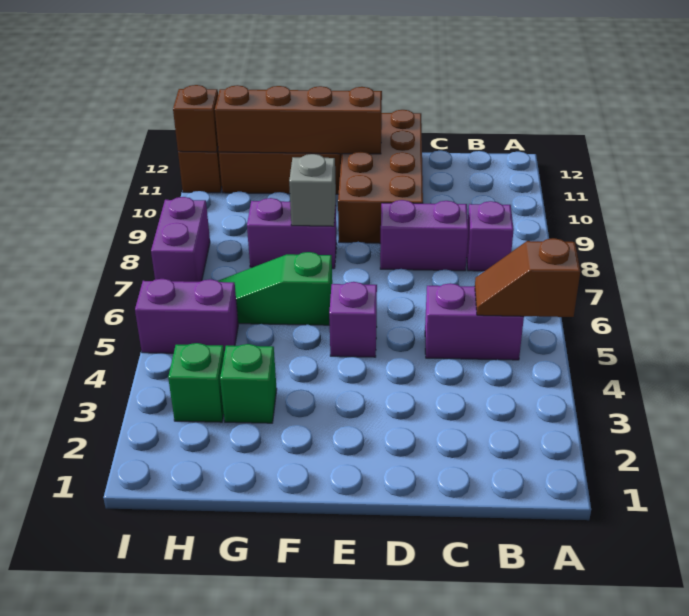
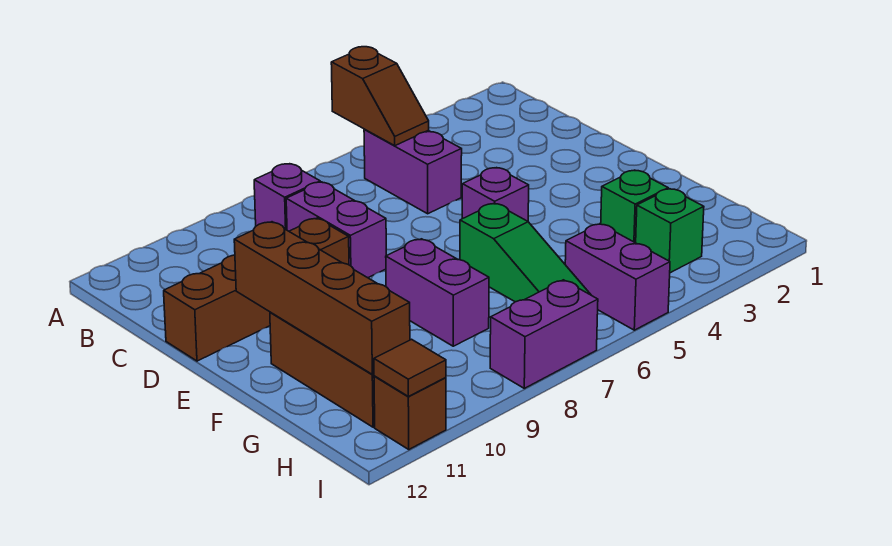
brown brick D9:E12 level 1 -> brown brick D9:D12 level 1
grey brick F8 level 2 -> none
brown brick I11 level 2 -> brown tile I11 level 2

